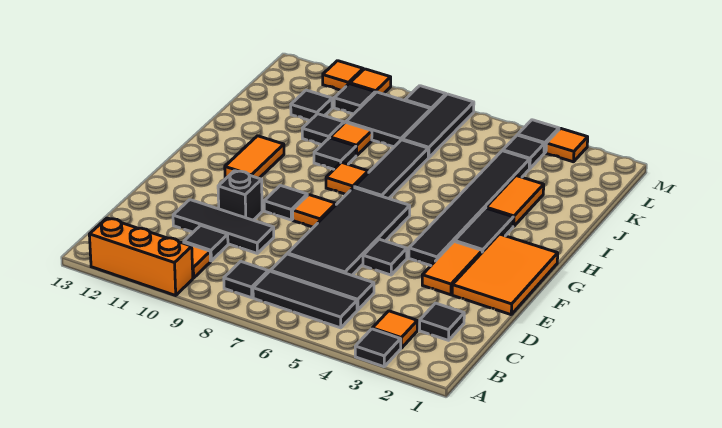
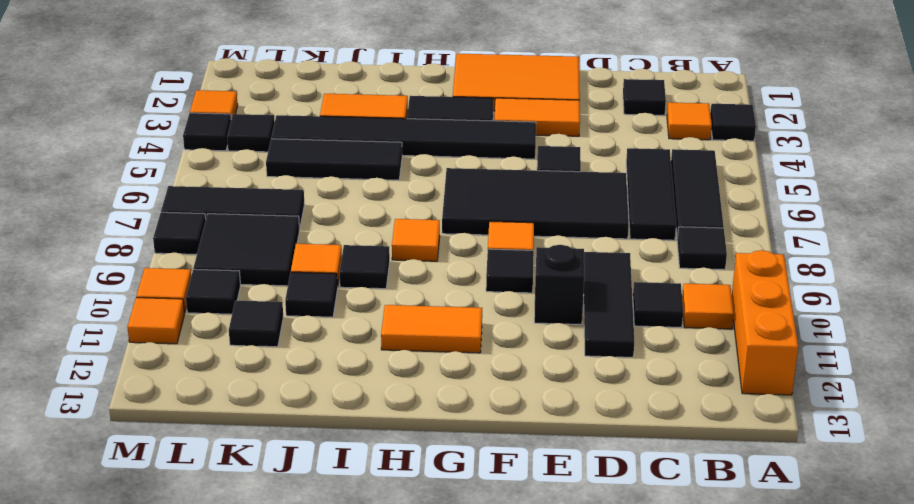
black tile H7:J7 level 1 -> black tile I5:K5 level 1

